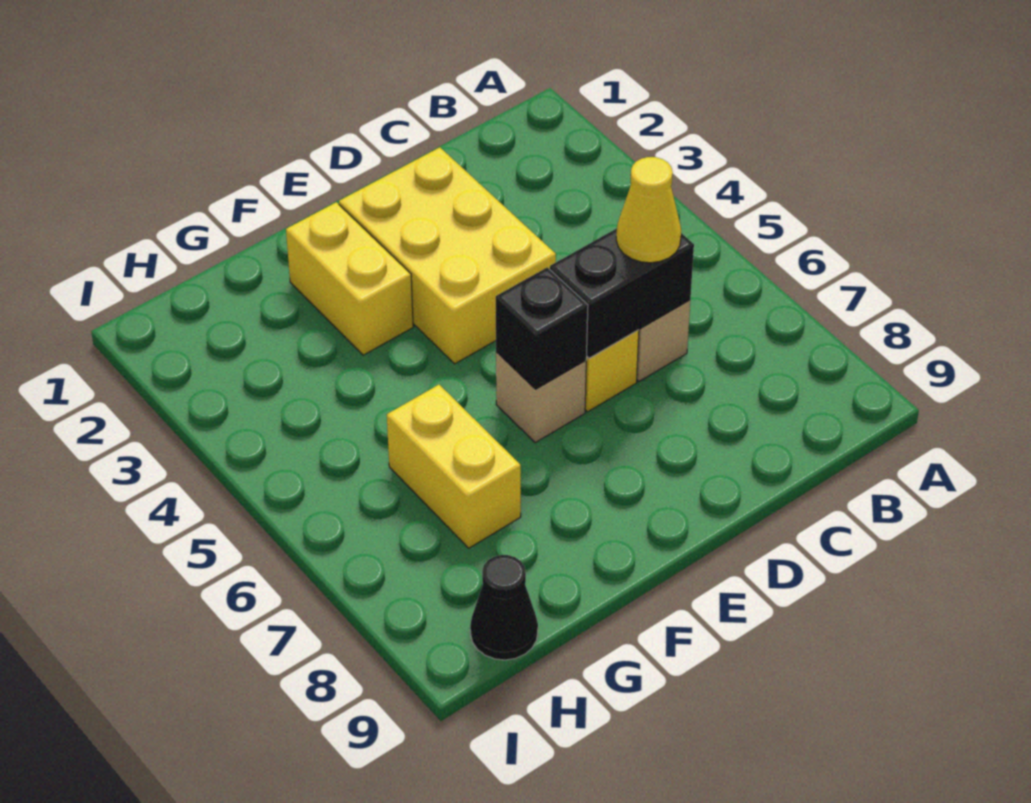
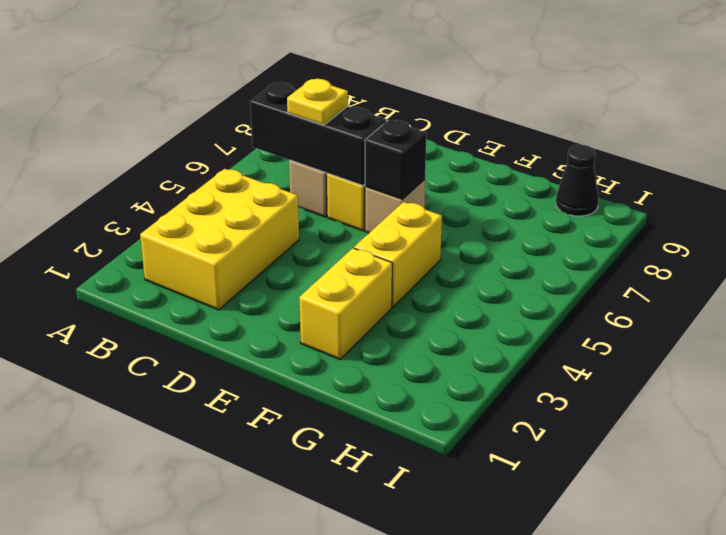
black brick C6:D6 level 2 -> black brick B6:D6 level 2
yellow cone C6 level 3 -> yellow plate C6 level 3
yellow brick D2:E4 level 1 -> yellow brick B2:C4 level 1
yellow brick G6:G7 level 1 -> yellow brick F4:F5 level 1

